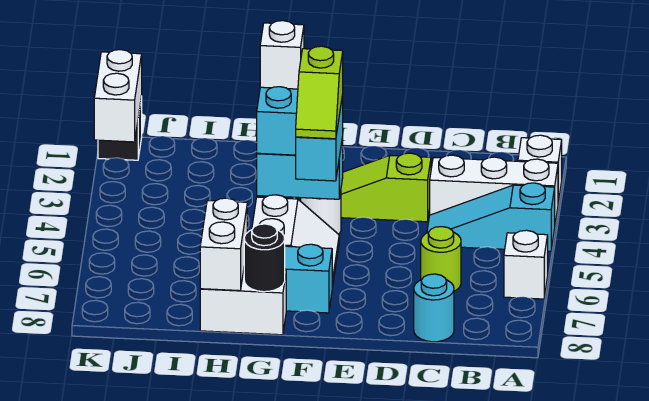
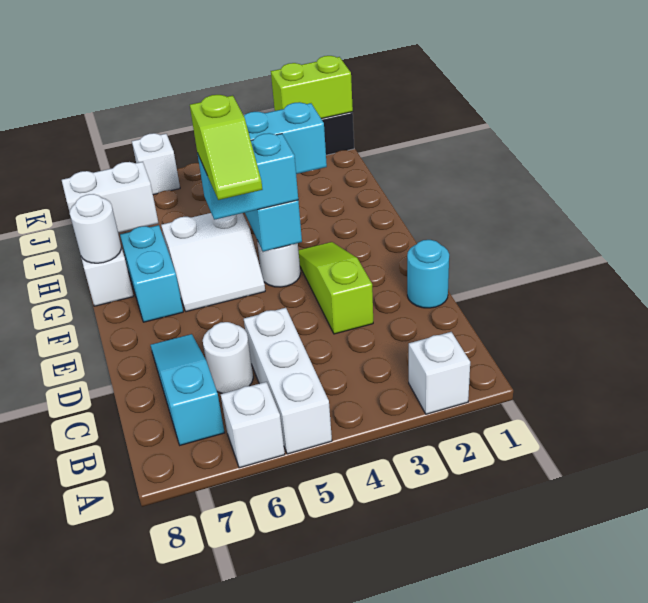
white brick A3:C3 level 1 -> white brick A5:C5 level 1
cyan slope A4:C4 level 1 top A -> cyan slope B7:D7 level 1 top B
lime round brick C6 level 1 -> white round brick C6 level 1
cyan round brick C8 level 1 -> cyan round brick D1 level 1
lime slope F4:F5 level 4 top 4 -> lime slope E5:F5 level 4 top F
white brick G3 level 4 -> white brick K6 level 1
black round brick G8 level 2 -> white round brick G8 level 2
white brick K1:K2 level 2 -> lime brick K1:K2 level 2

